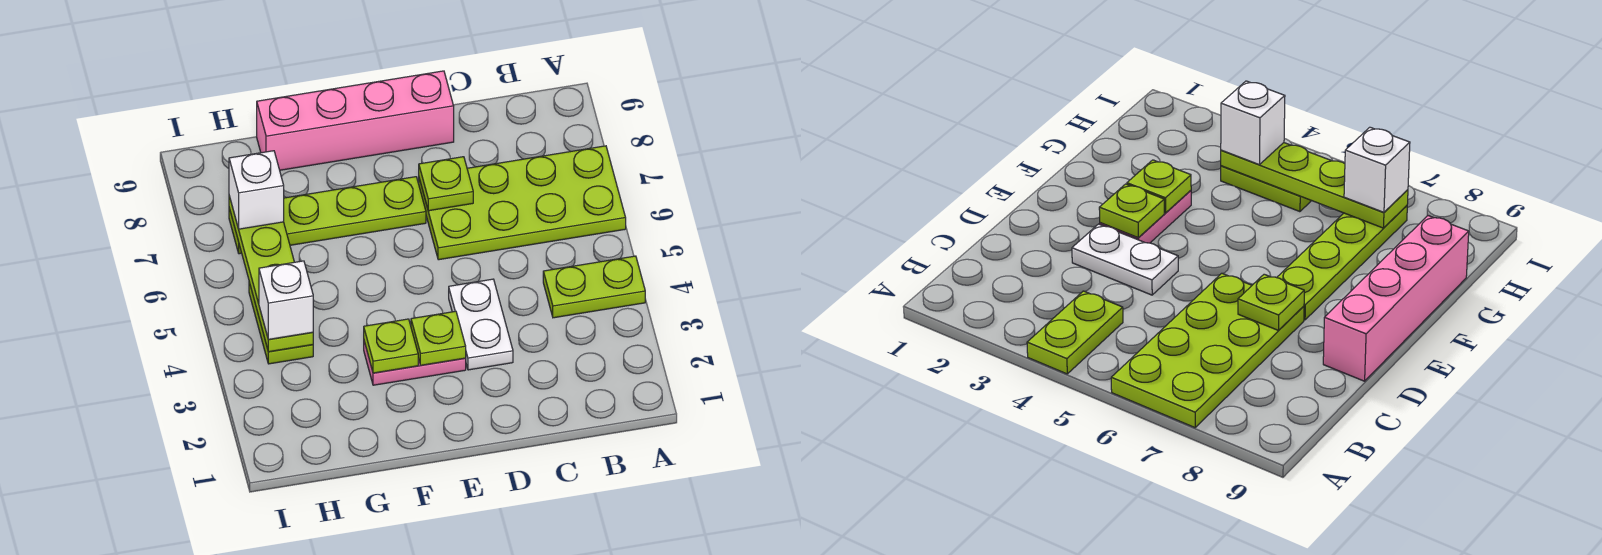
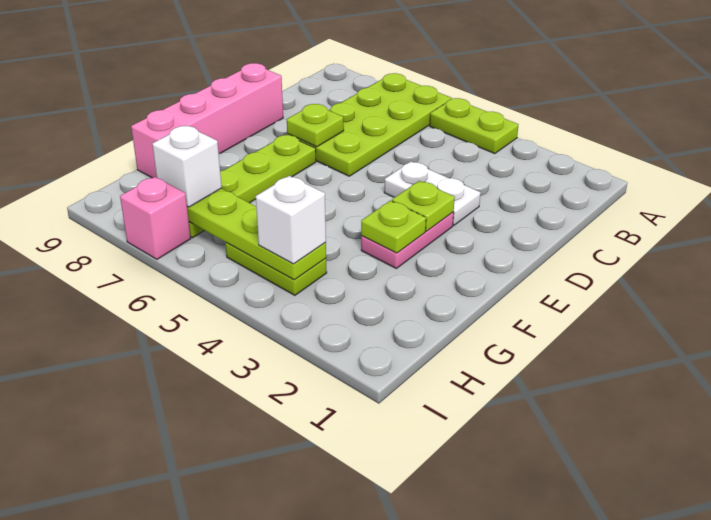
lime plate A4:B4 level 1 -> lime plate A4:A5 level 1
none -> pink brick I7 level 1

